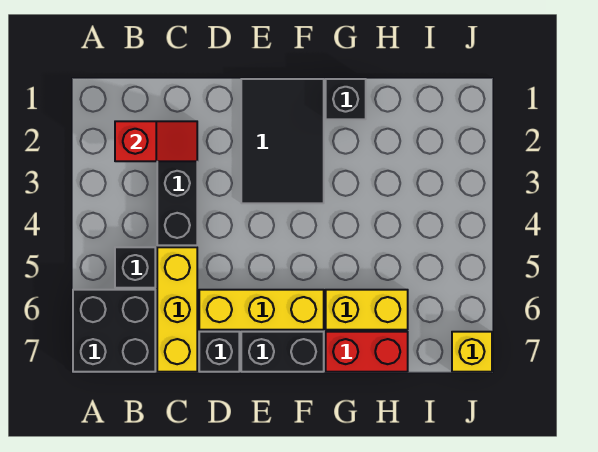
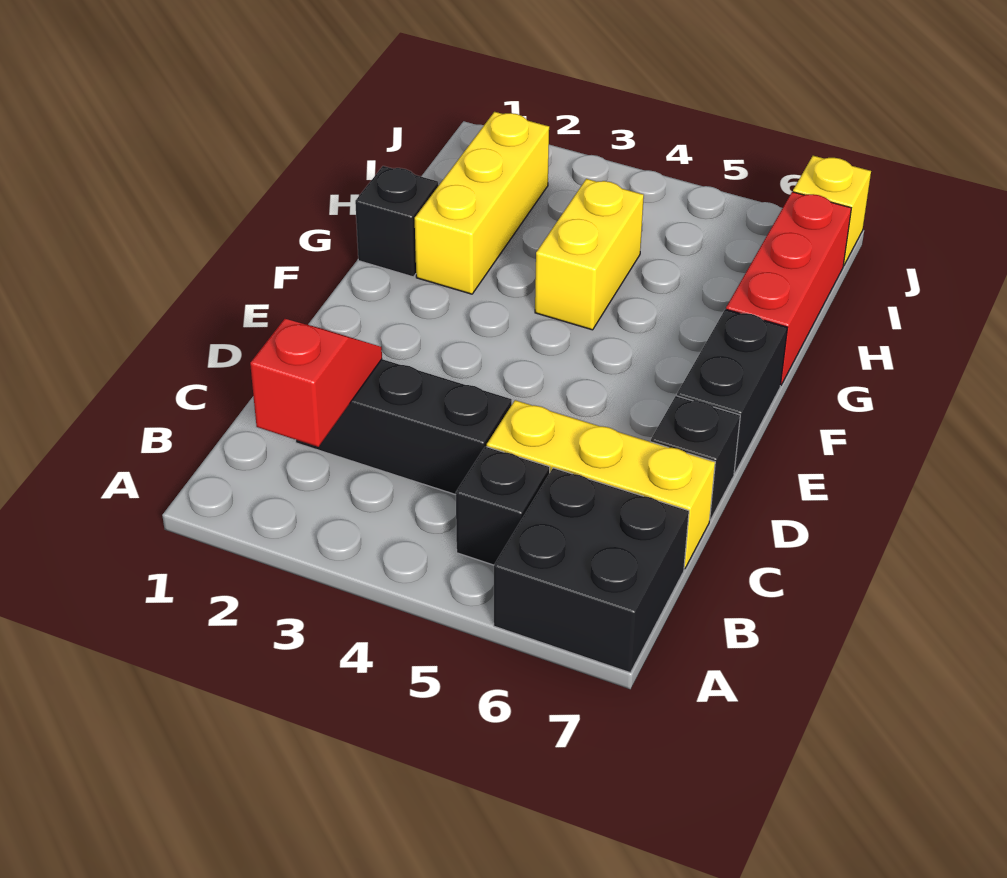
yellow brick D6:F6 level 1 -> yellow brick G2:I2 level 1
black tile E1:F3 level 1 -> none
yellow brick G6:H6 level 1 -> yellow brick G4:H4 level 1
red brick G7:H7 level 1 -> red brick G7:I7 level 1

